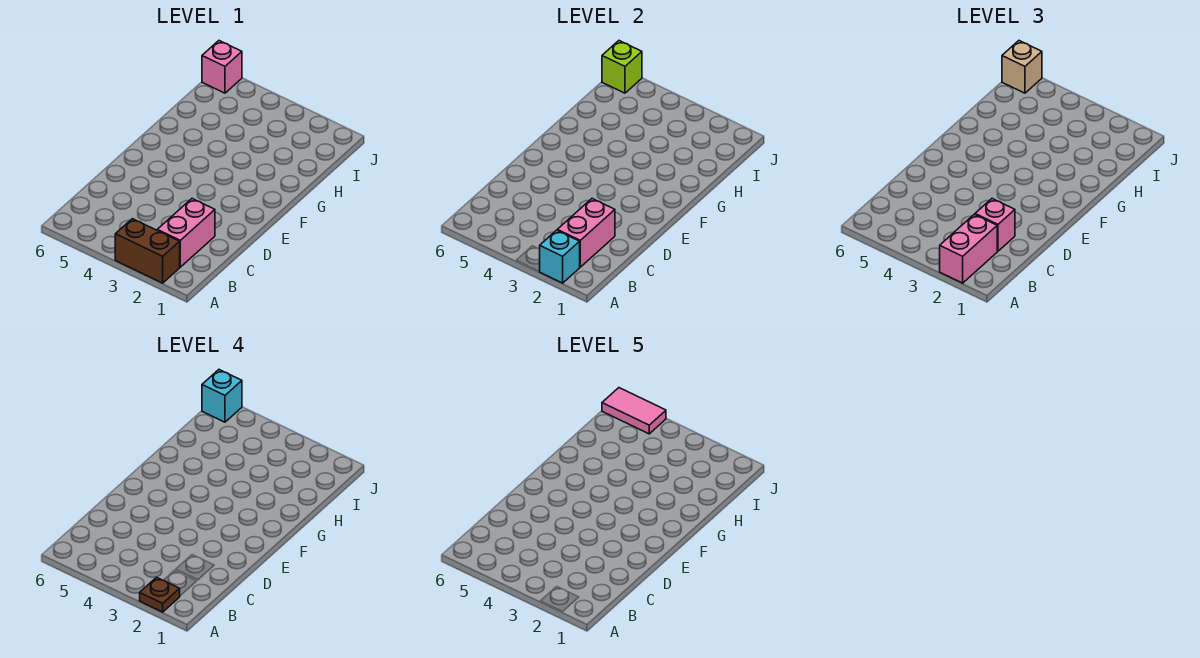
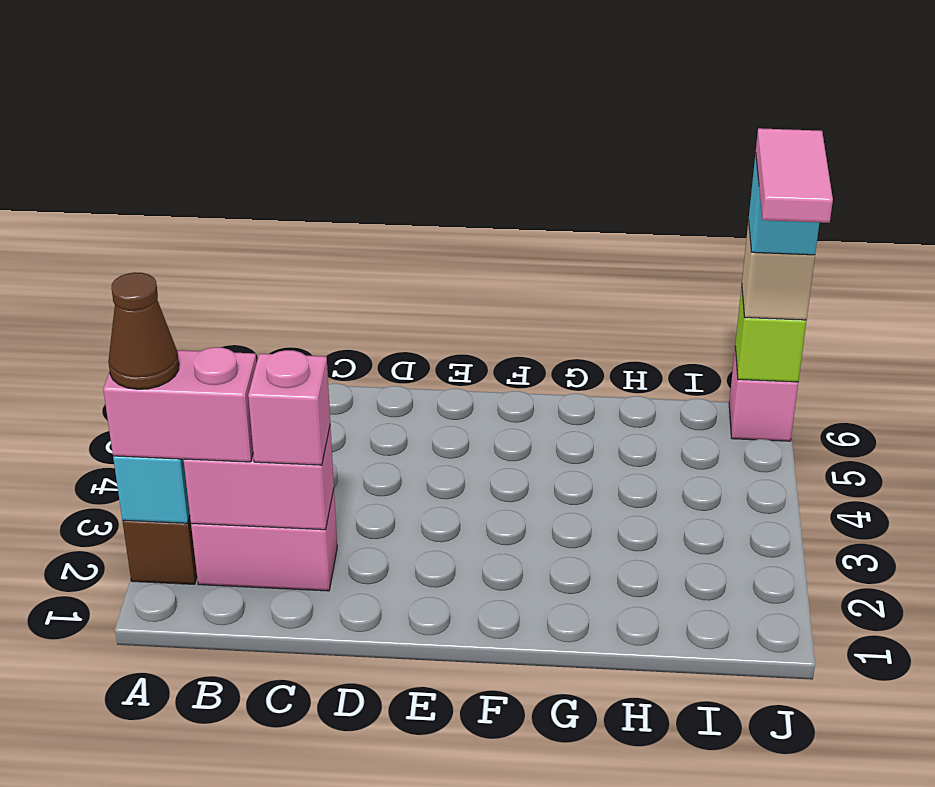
brown plate A2 level 4 -> brown cone A2 level 4

